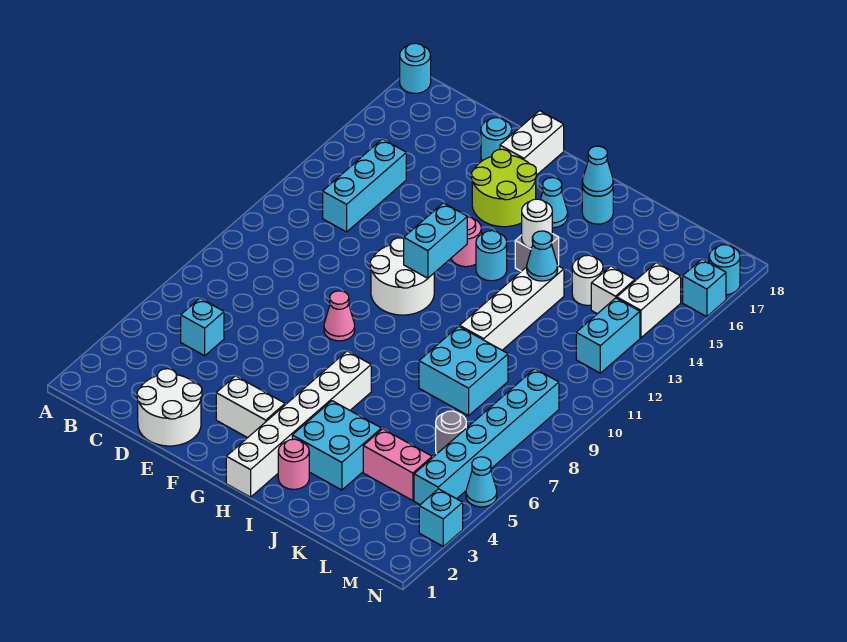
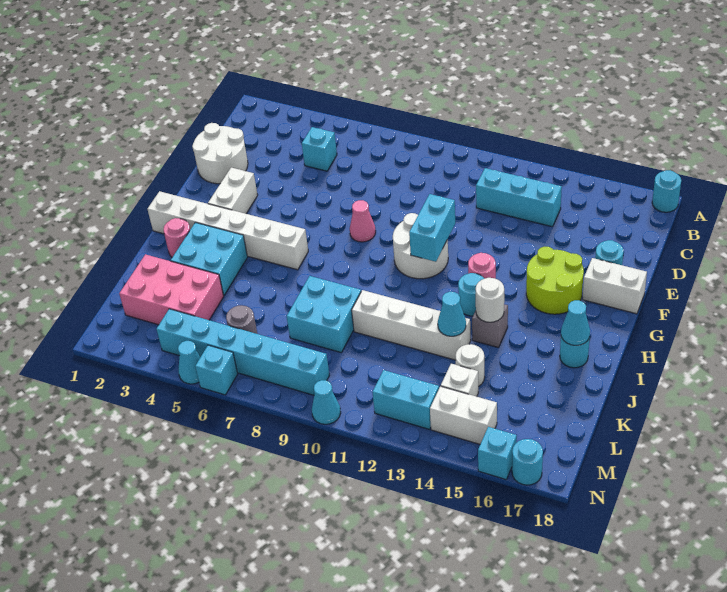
cyan brick G11:G12 level 2 -> cyan brick F11:G11 level 2
cyan cone H16 level 1 -> cyan cone N10 level 1
pink brick K4:L4 level 1 -> pink brick K2:L4 level 1
cyan brick N3 level 1 -> cyan brick N6 level 1

